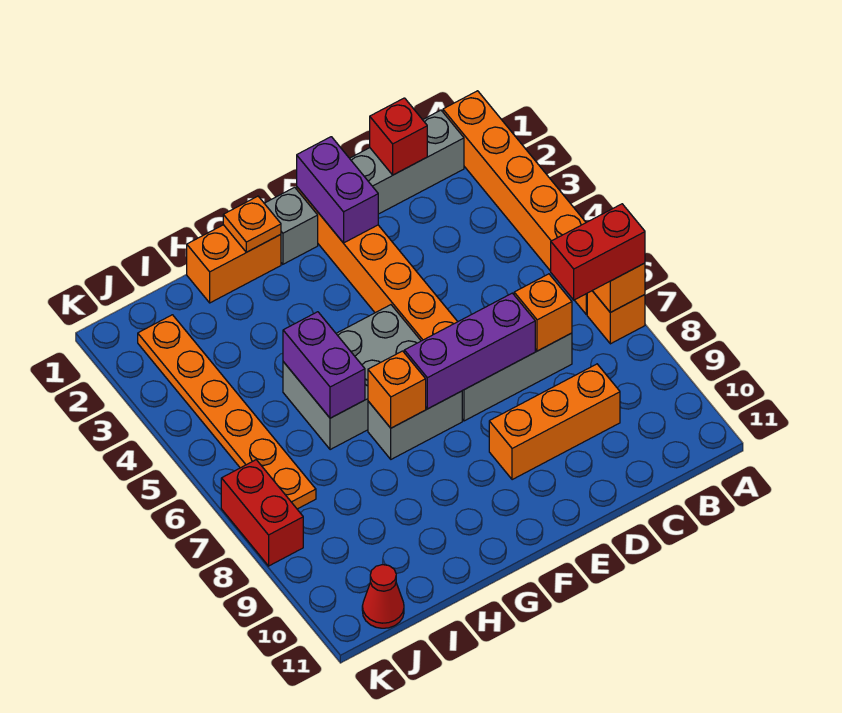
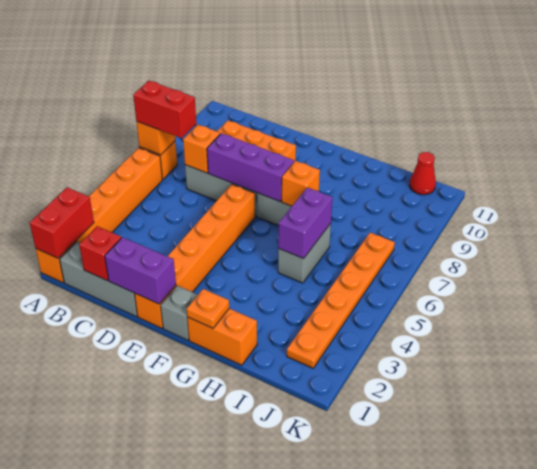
purple brick E1:E2 level 2 -> purple brick D1:E1 level 2
grey brick F5:H6 level 1 -> grey brick H5:H6 level 1
red brick K7:K8 level 1 -> red brick A1:A2 level 2

